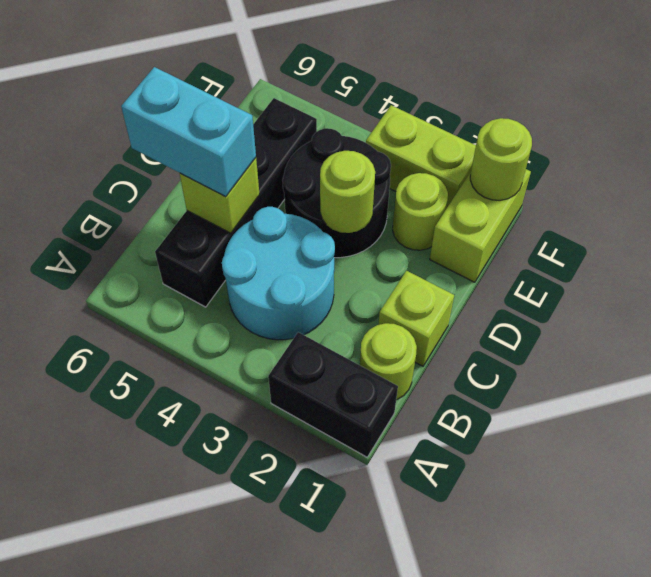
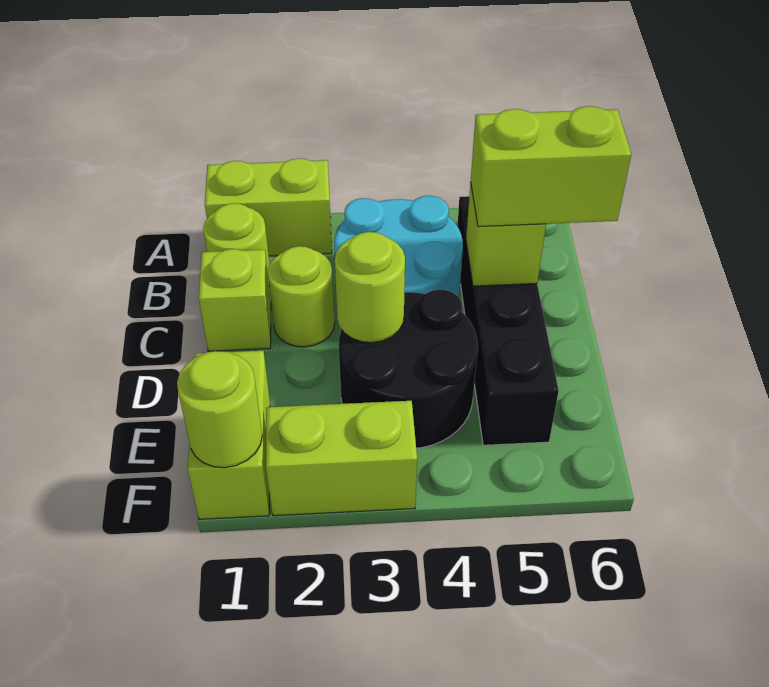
black brick A1:A2 level 1 -> lime brick A1:A2 level 1
cyan brick C5:C6 level 3 -> lime brick C5:C6 level 3
lime round brick E2 level 1 -> lime round brick C2 level 1

